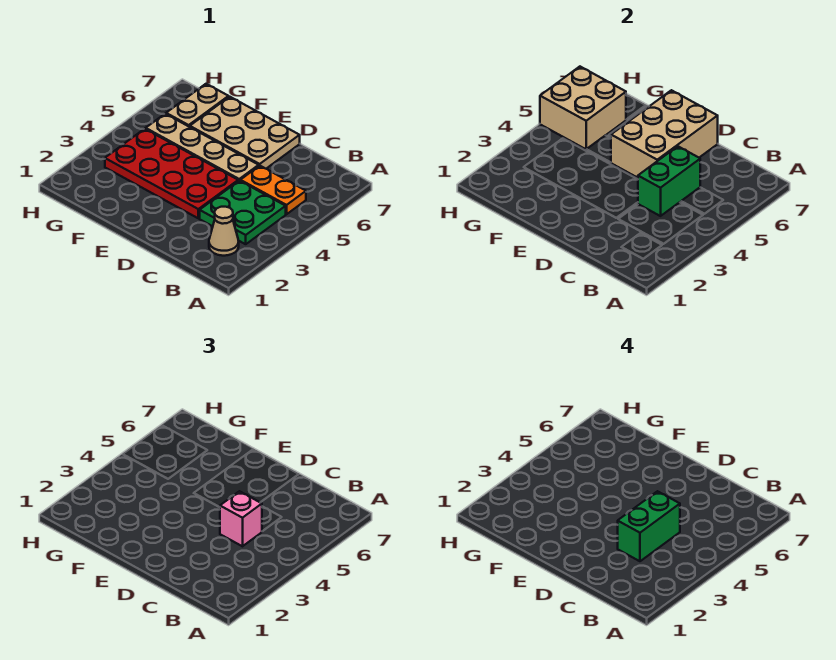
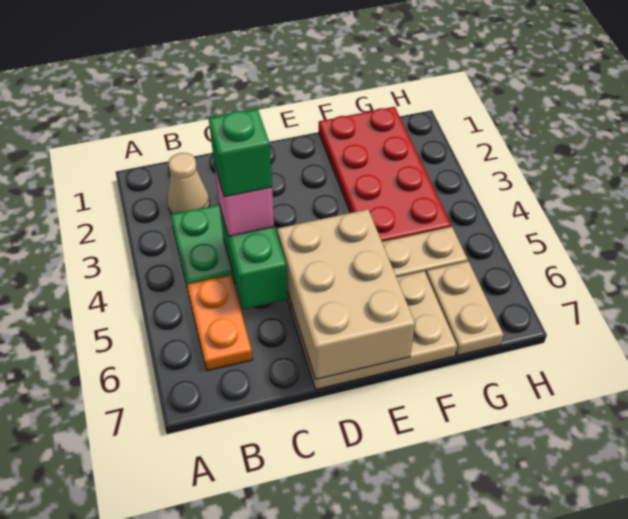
orange plate B5:C5 level 1 -> orange plate B5:B6 level 1
green brick C3:C4 level 4 -> green brick C4 level 4
red plate D3:G4 level 1 -> red plate F1:G4 level 1
tan brick G5:H6 level 2 -> none

